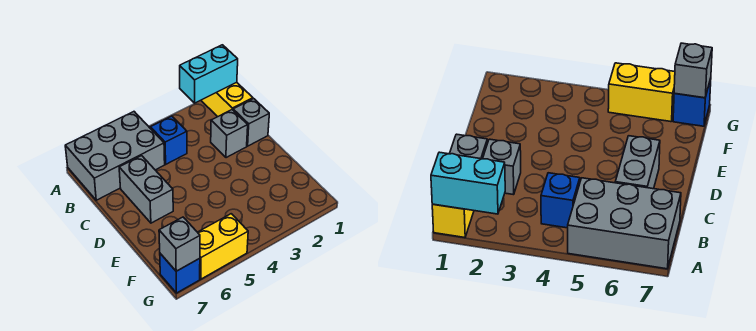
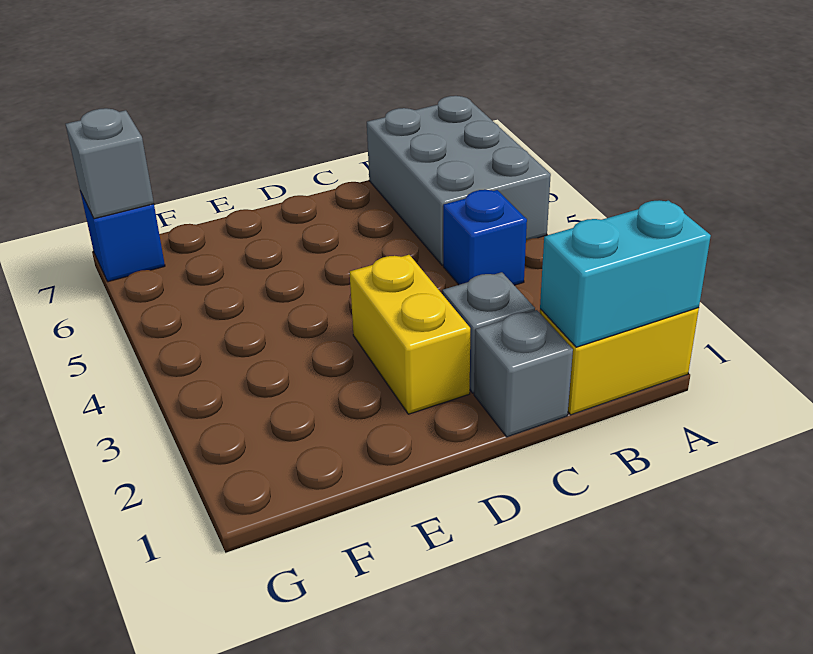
cyan brick A1:A2 level 2 -> cyan brick A1:B1 level 2
grey brick C6:D6 level 1 -> none
yellow brick G5:G6 level 1 -> yellow brick D2:D3 level 1

